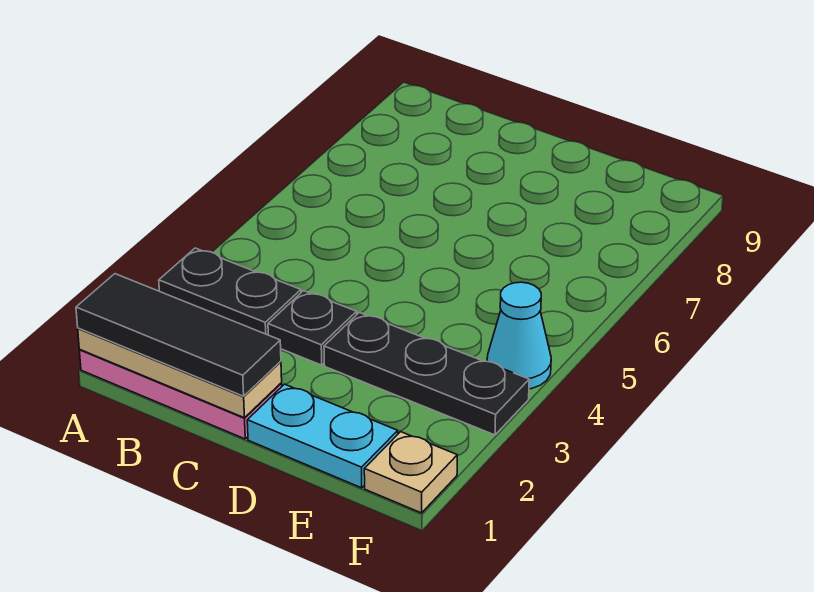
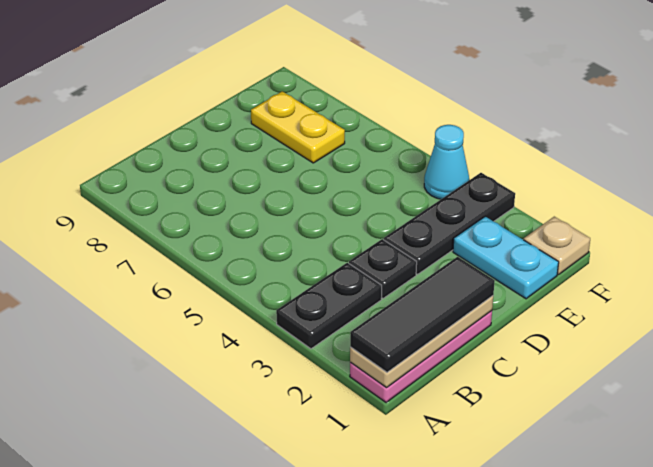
cyan plate D1:E1 level 1 -> cyan plate E1:E2 level 1
none -> yellow plate E7:E8 level 1

